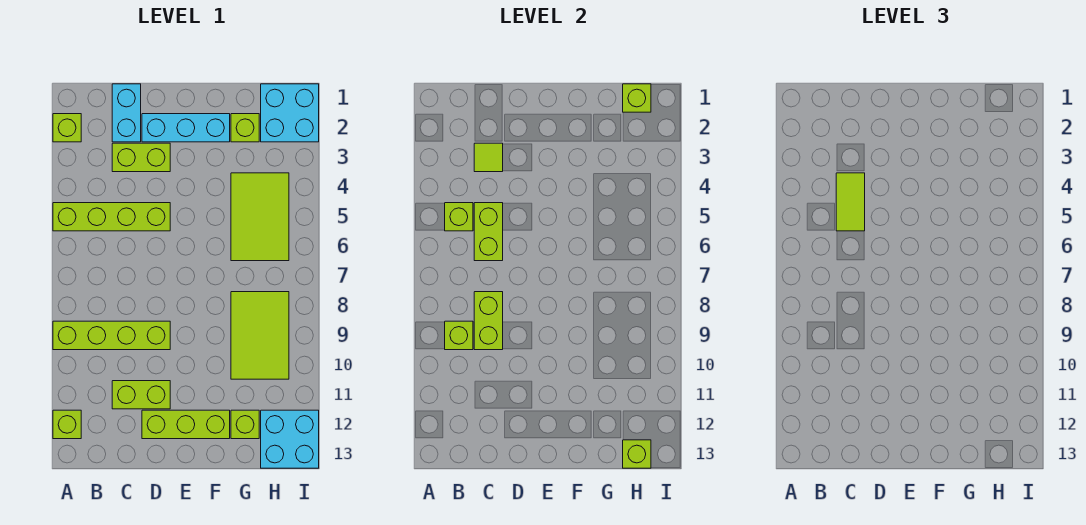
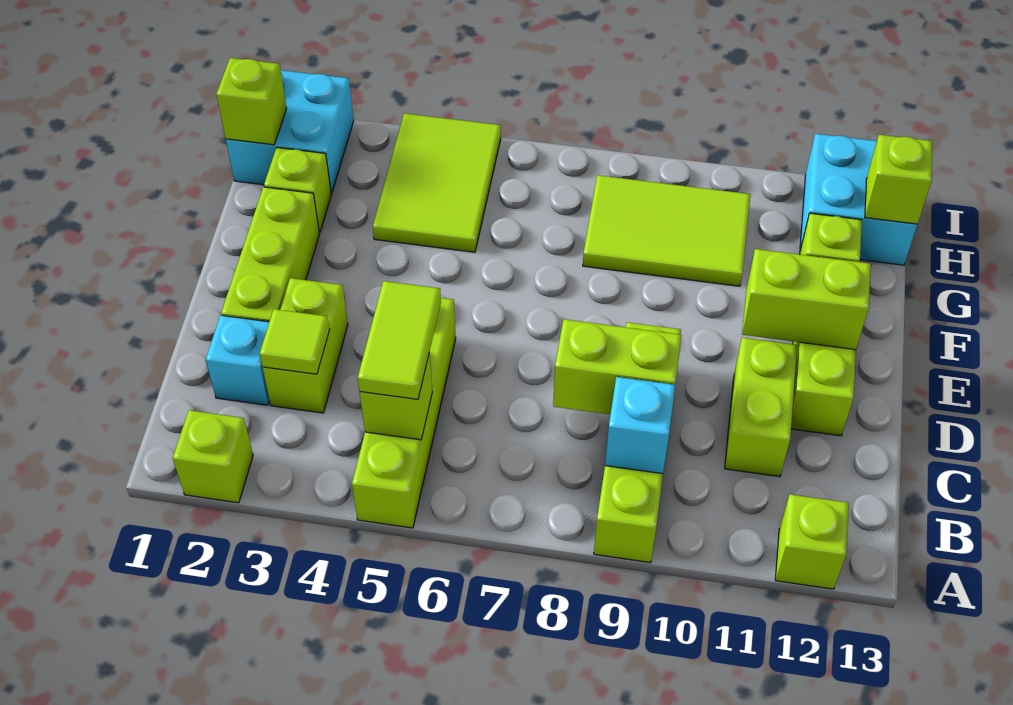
lime brick B9 level 2 -> cyan brick B9 level 2
cyan brick C1:C2 level 1 -> cyan brick C2 level 1
lime tile C4:C5 level 3 -> lime tile B5:C5 level 3
lime brick C5:C6 level 2 -> lime brick E11:E12 level 2
cyan brick D2:F2 level 1 -> lime brick D2:F2 level 1
lime tile G4:H6 level 1 -> lime tile G4:I5 level 1

